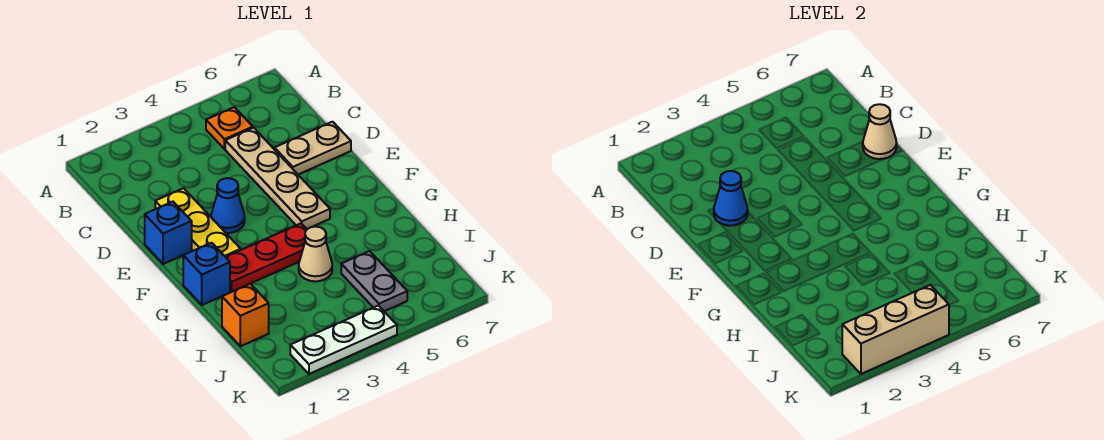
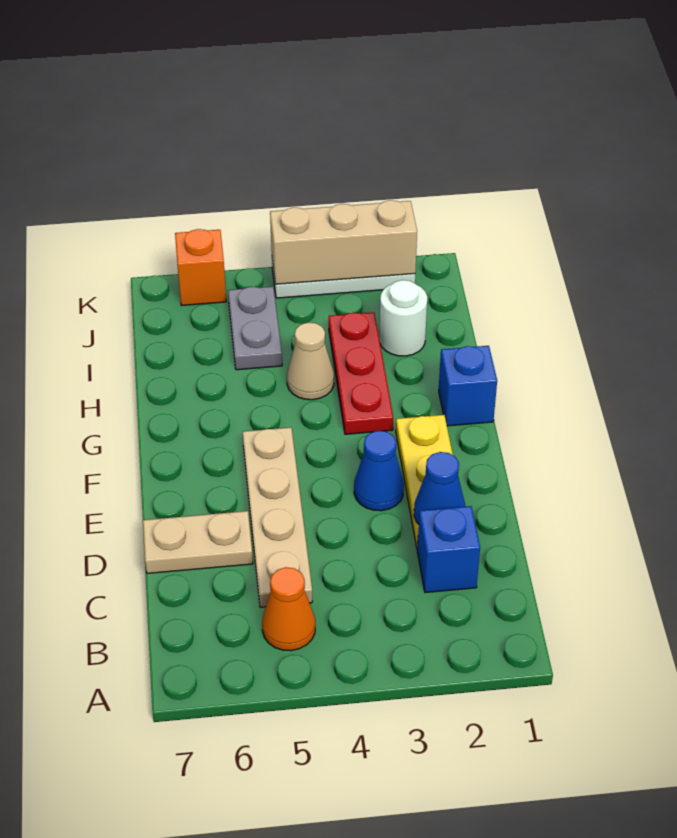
orange plate B5 level 1 -> orange cone B5 level 1
tan cone D7 level 2 -> none
blue brick E1 level 1 -> blue brick C2 level 1
red plate G2:G4 level 1 -> red plate G3:I3 level 1
orange brick I1 level 1 -> orange brick K6 level 1
none -> white round brick I2 level 1

